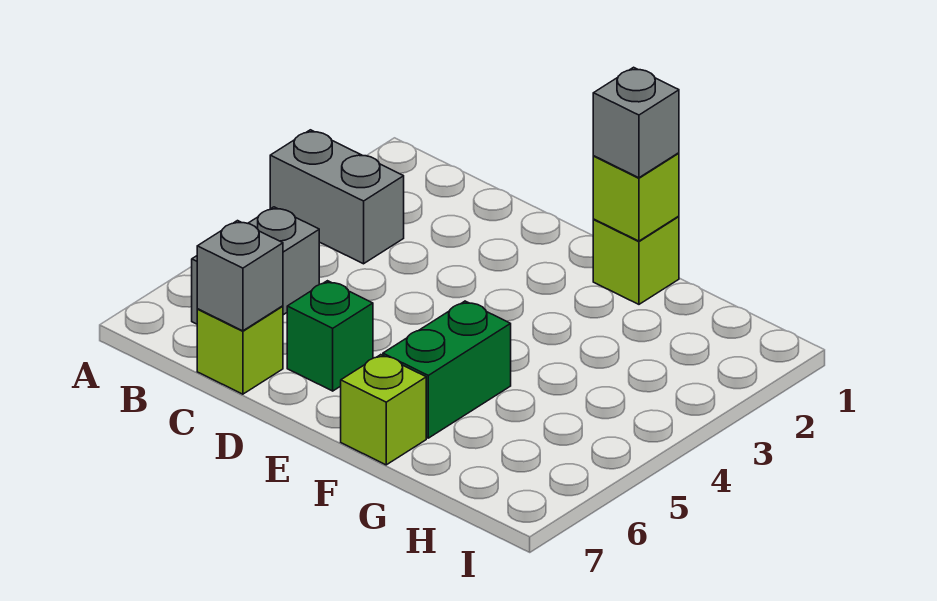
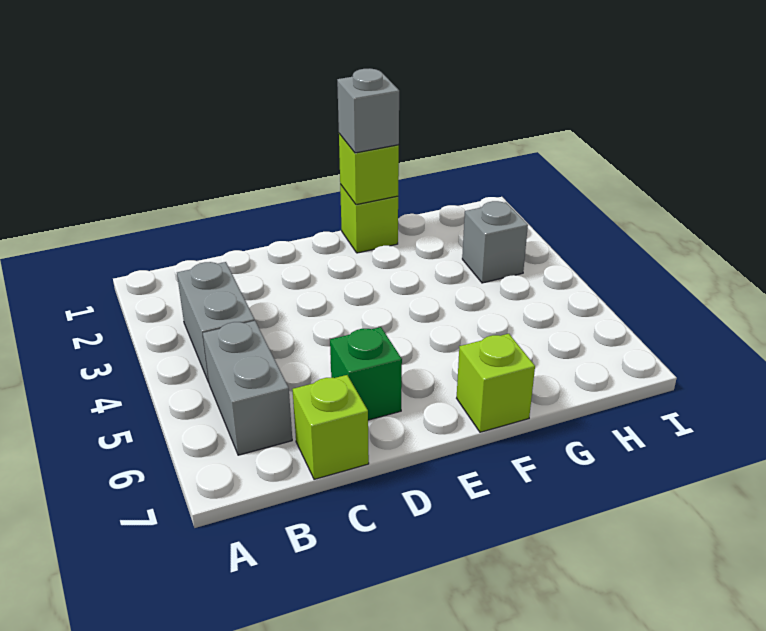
grey brick A3:B3 level 1 -> grey brick B3:B4 level 1
grey brick C7 level 2 -> grey brick H3 level 1
green brick F5:F6 level 1 -> none

